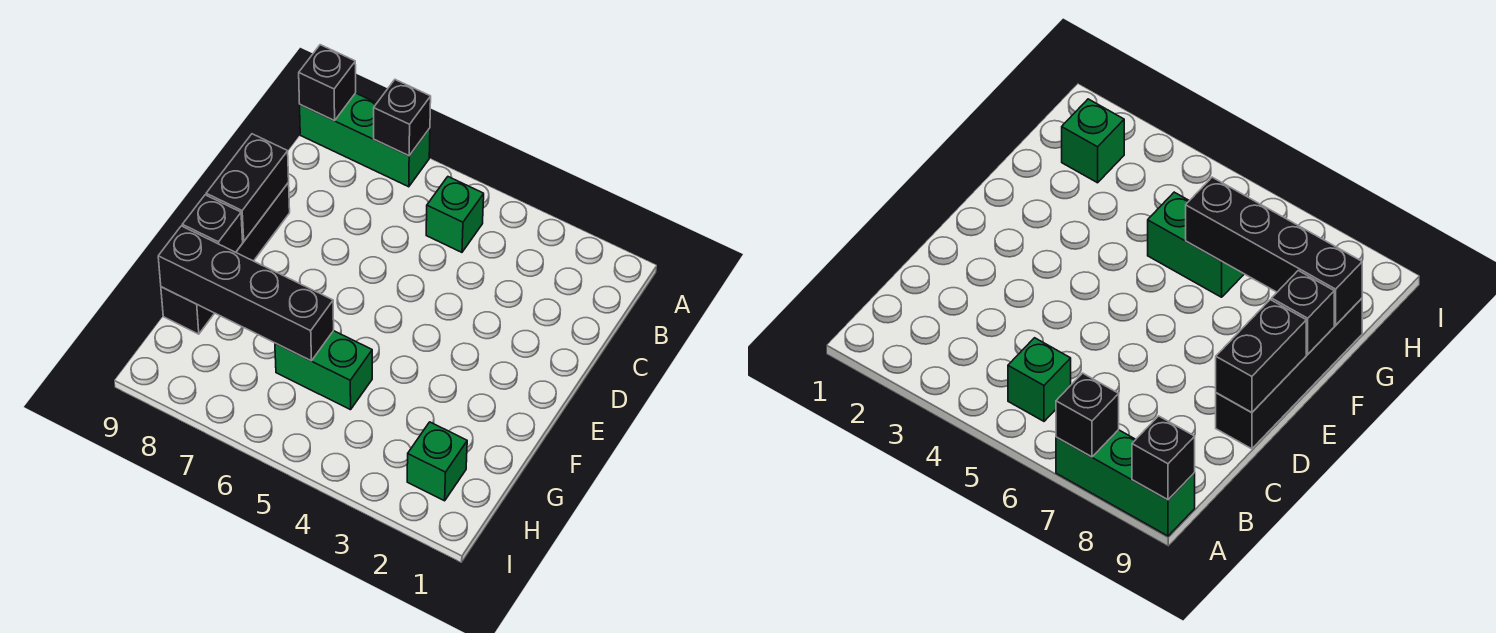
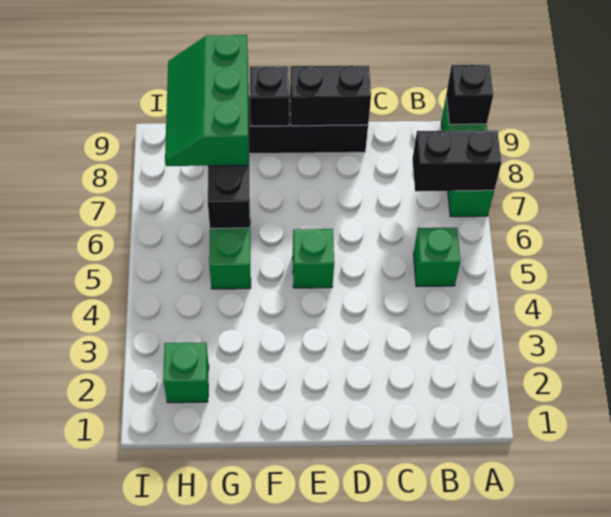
black brick A7 level 2 -> black brick A7:B7 level 2
none -> green brick E5 level 1
none -> green slope G7:H9 level 3 top G

